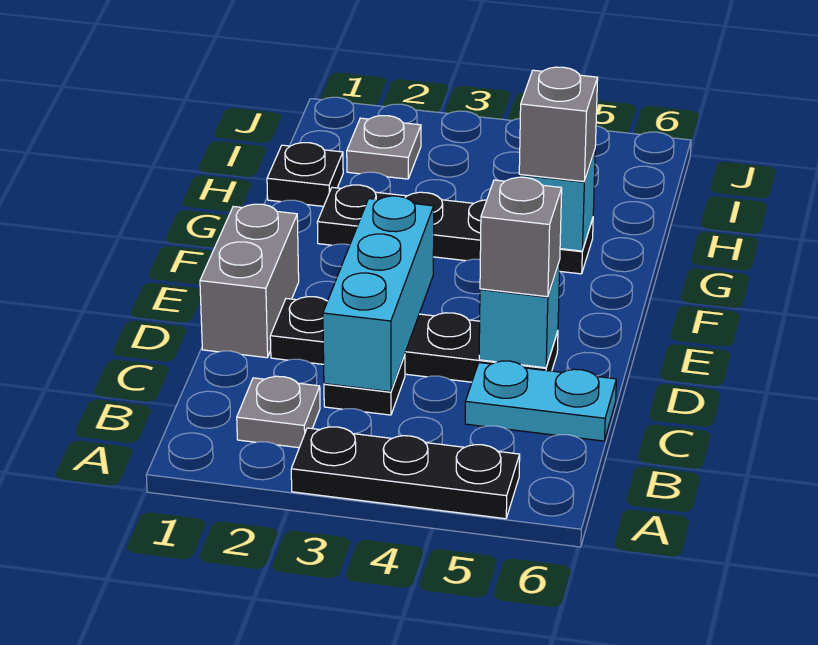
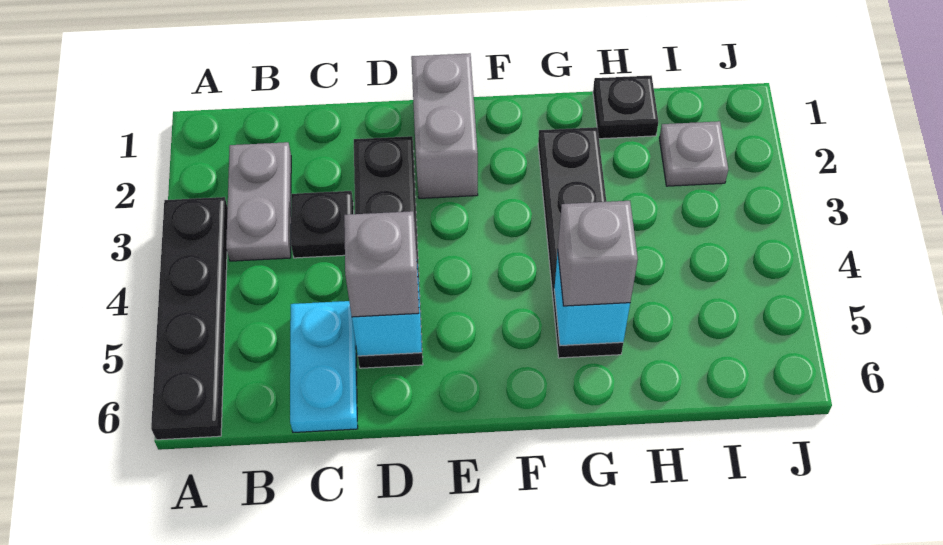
black plate A3:A5 level 1 -> black plate A3:A6 level 1
grey plate B2 level 1 -> grey plate B2:B3 level 1
cyan brick C3:E3 level 2 -> none
grey brick D1:E1 level 1 -> grey brick E1:E2 level 1

